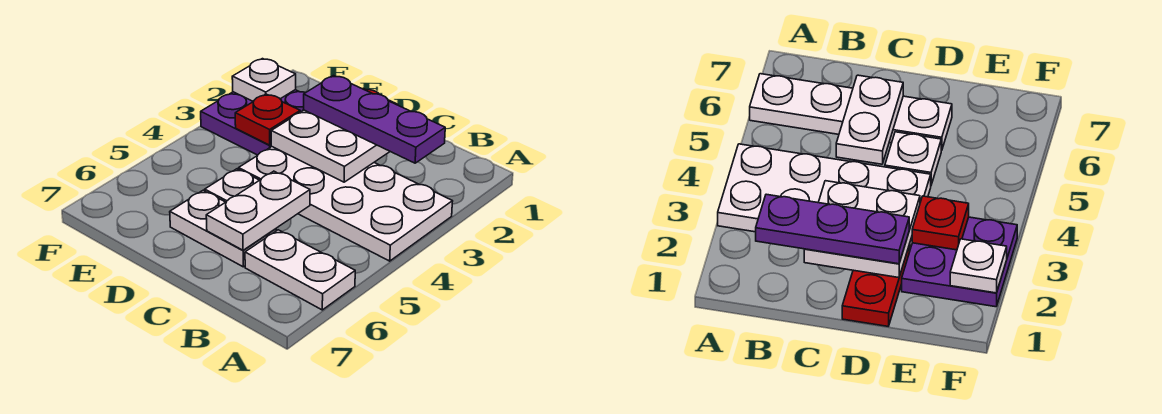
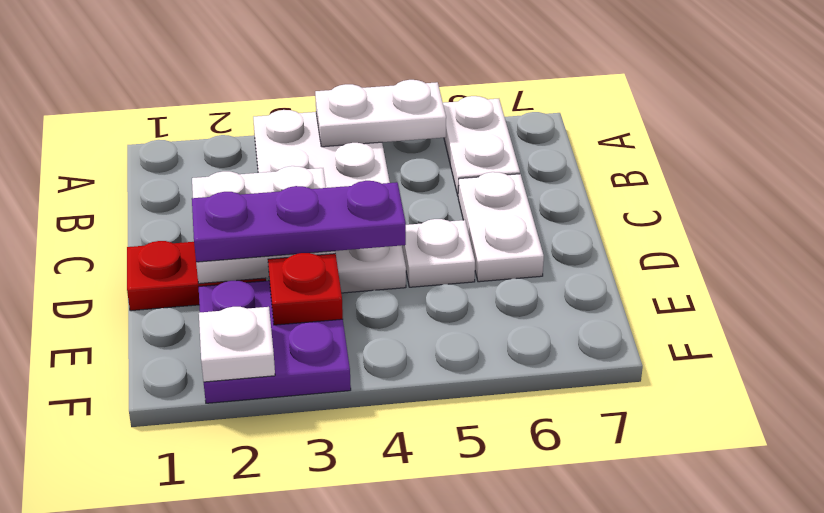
purple plate B2:D2 level 3 -> purple plate D2:D4 level 3
white plate C5:C6 level 2 -> white plate A4:A5 level 2

